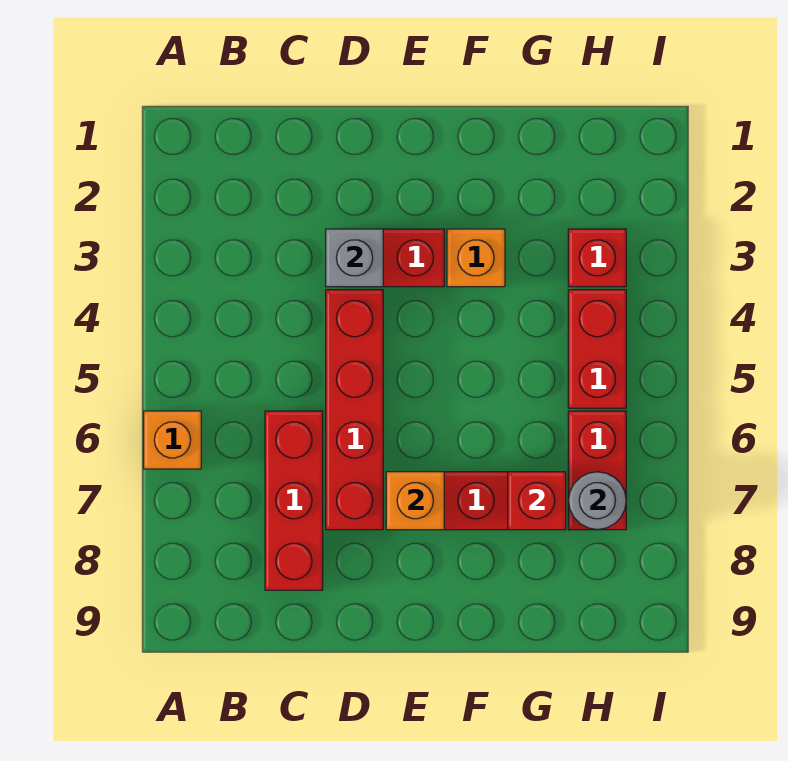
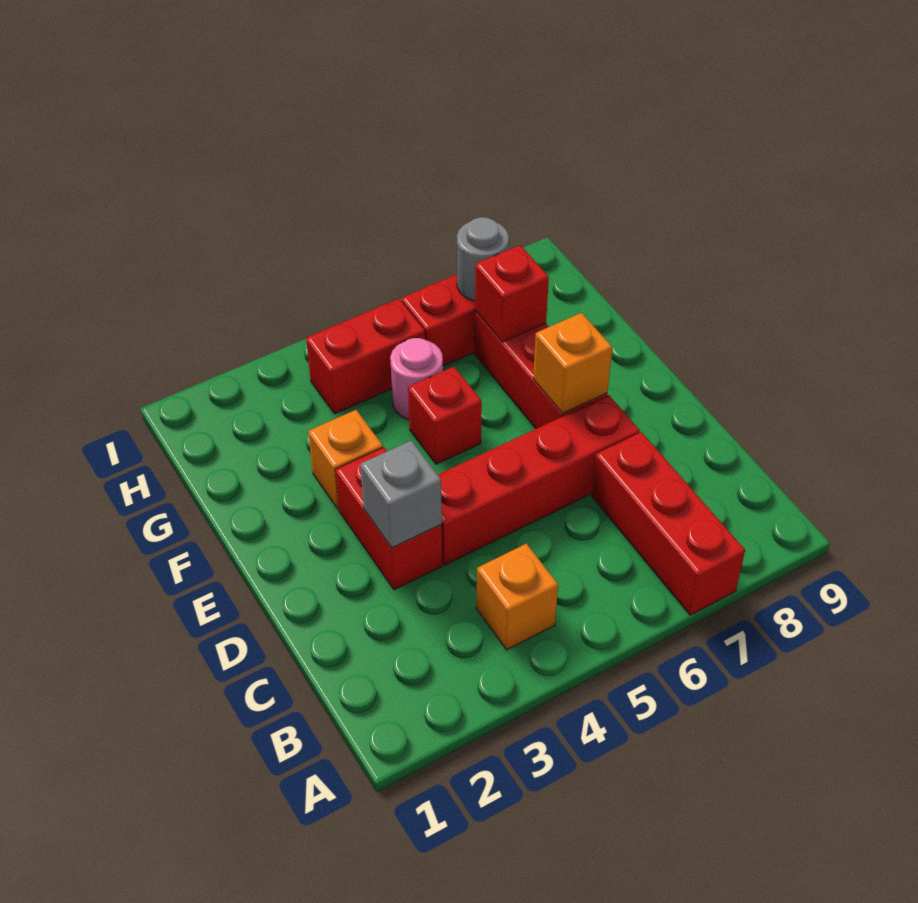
orange brick A6 level 1 -> orange brick B4 level 1
red brick C6:C8 level 1 -> red brick A7:C7 level 1
none -> pink round brick G5 level 1
red brick H3 level 1 -> red brick F5 level 1

